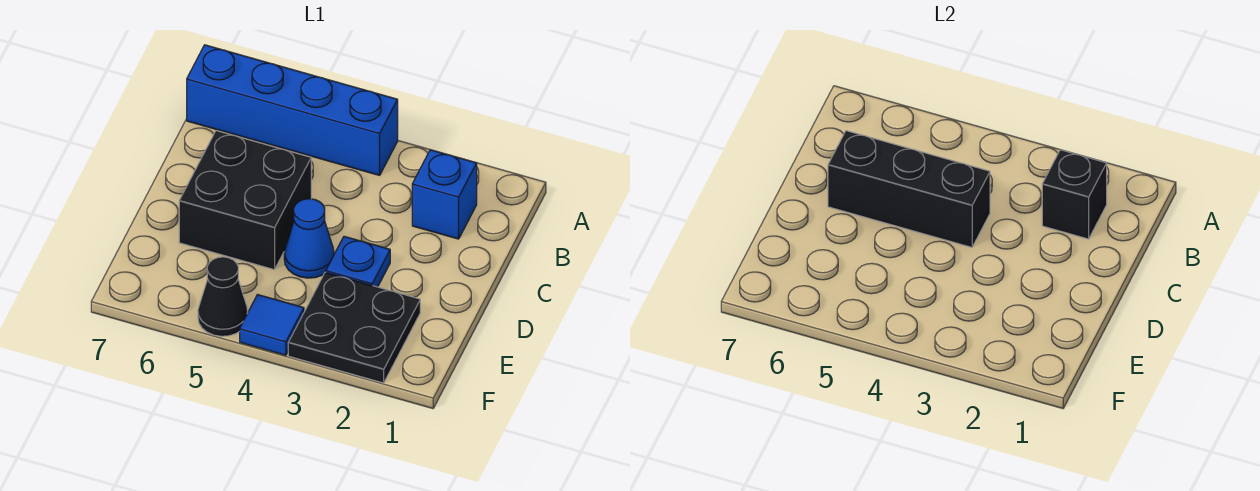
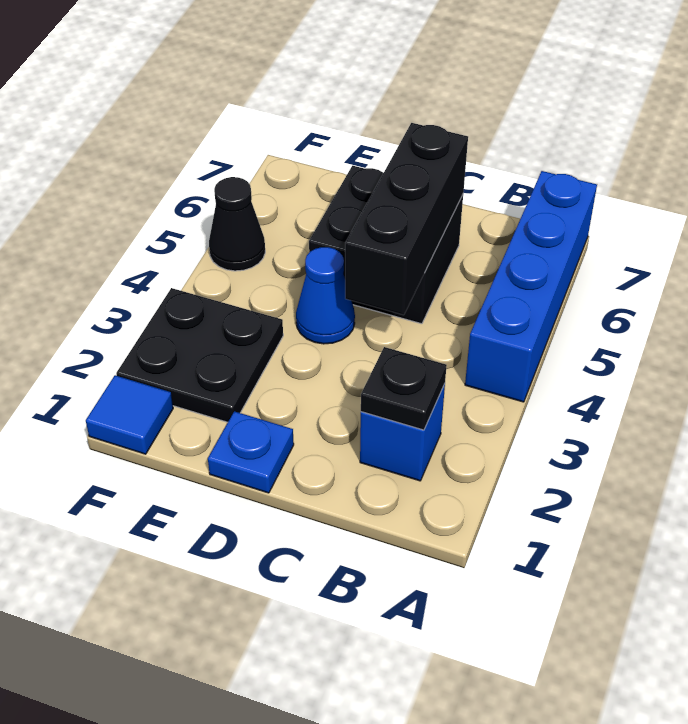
black brick B2 level 2 -> black plate B2 level 2
blue plate D3 level 1 -> blue plate D1 level 1
blue tile F4 level 1 -> blue tile F1 level 1

